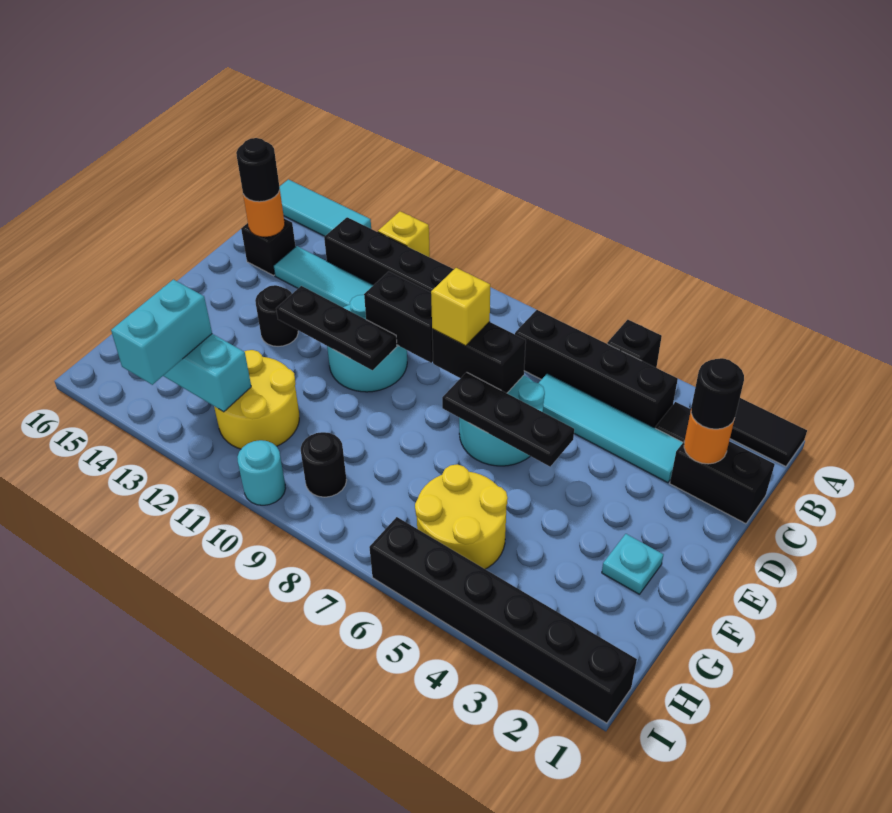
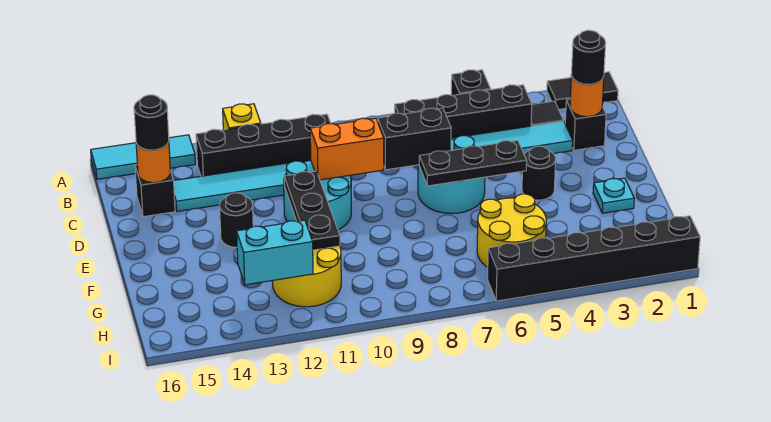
black brick C1:C2 level 1 -> black brick C2 level 1
yellow brick D8 level 3 -> none
black brick D9:D10 level 2 -> orange brick D9:D10 level 2
black plate E10:E12 level 2 -> black plate E11:G11 level 2
black round brick H9 level 1 -> black round brick E4 level 1
cyan brick H13:I13 level 3 -> none
cyan round brick I10 level 1 -> none

